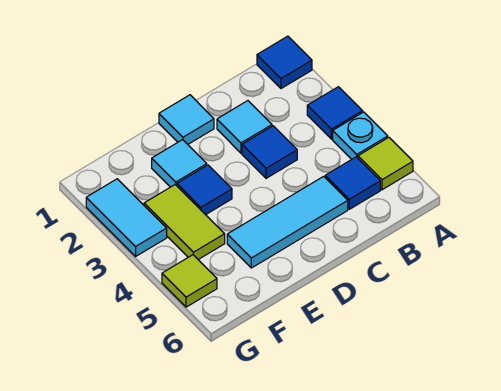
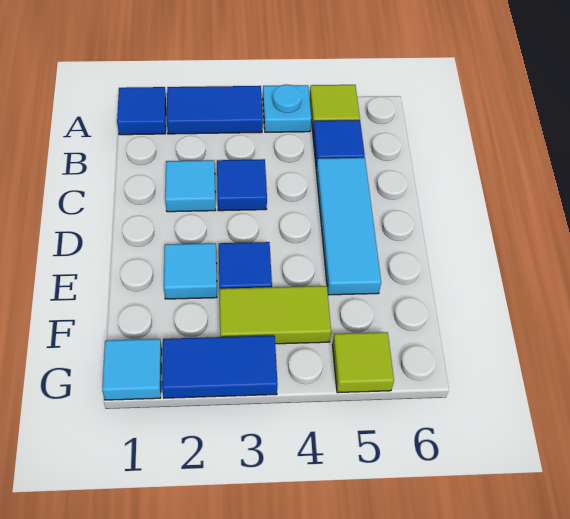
blue tile A3 level 1 -> blue tile A2:A3 level 1
cyan tile D1 level 1 -> cyan tile G1 level 1
cyan tile G2:G3 level 1 -> blue tile G2:G3 level 1

